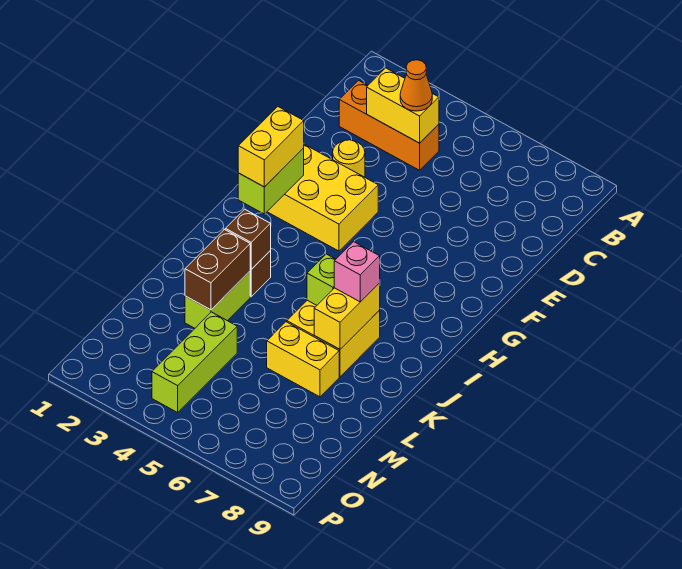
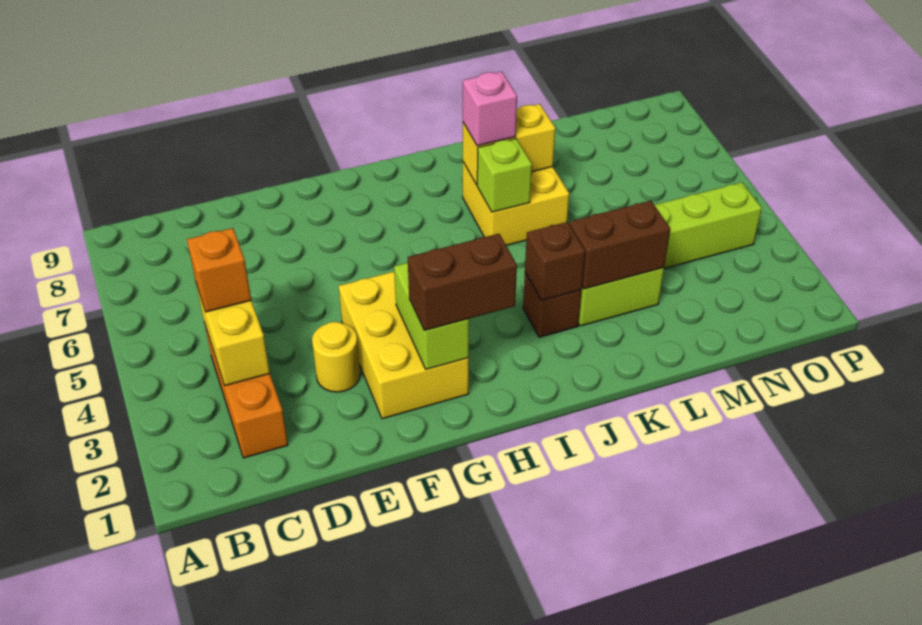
orange cone C4 level 3 -> orange brick C4 level 3
lime brick G2:H2 level 2 -> lime brick G2:G3 level 2
yellow brick G2:H2 level 3 -> brown brick G2:H2 level 3
yellow brick L6:L7 level 1 -> none

